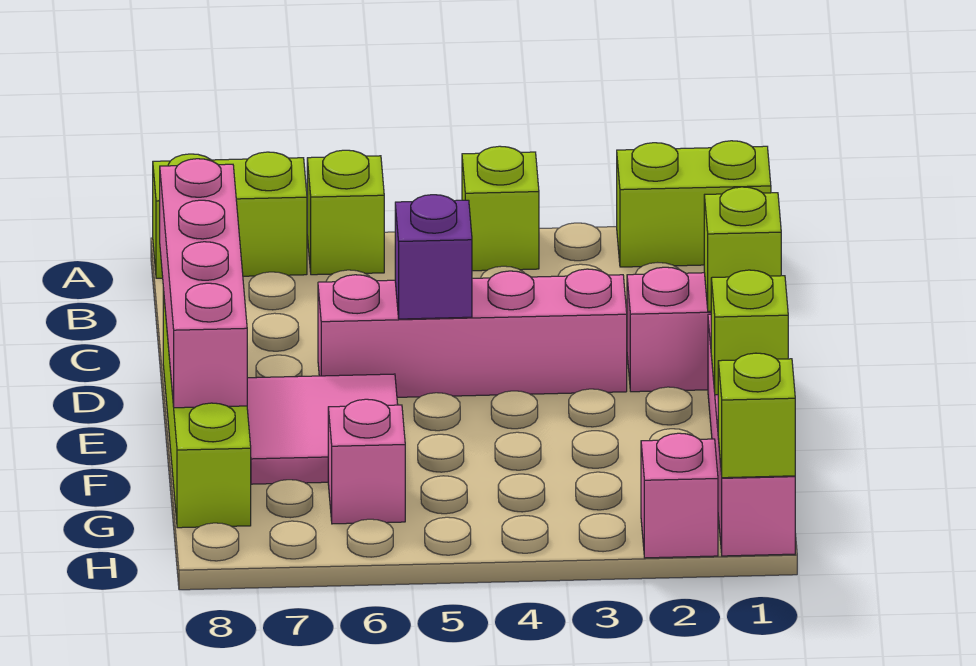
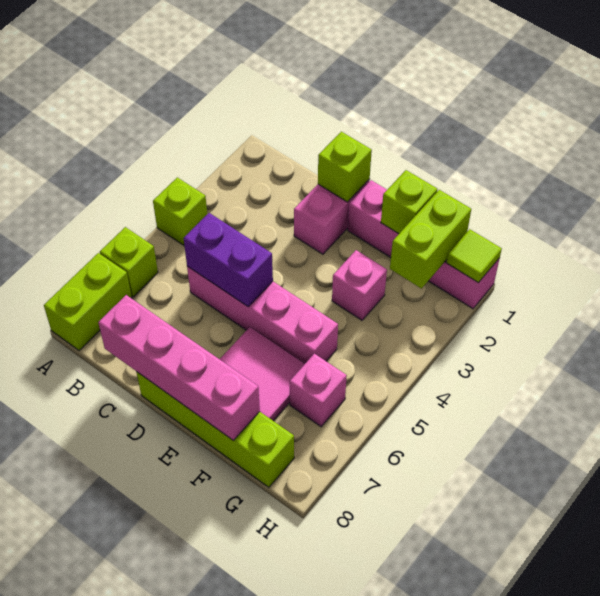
lime brick A1:A2 level 1 -> lime brick G1:G2 level 2
pink brick D3:D6 level 1 -> pink brick C5:F5 level 1
purple brick D5 level 2 -> purple brick C5:D5 level 2
lime brick H1 level 2 -> lime tile H1 level 2
pink brick H2 level 1 -> pink brick F3 level 1

